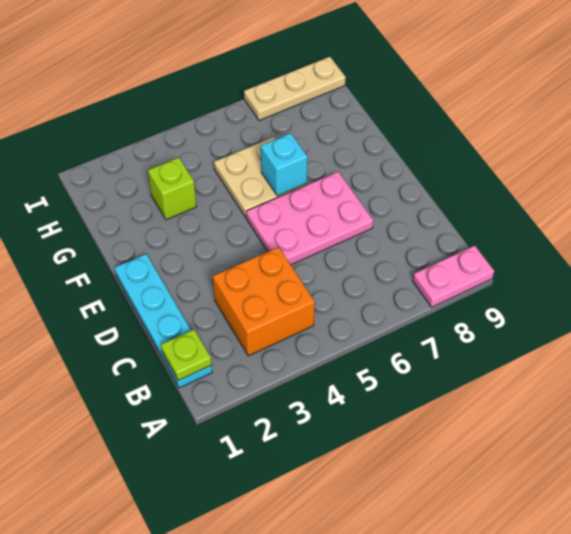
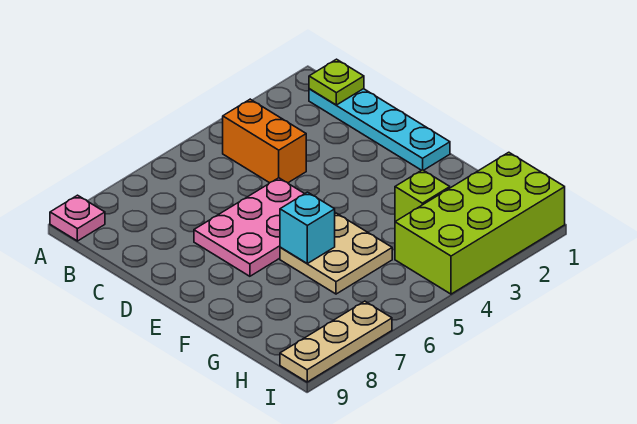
pink plate A8:A9 level 1 -> pink plate A9 level 1
orange brick B3:C4 level 1 -> orange brick B4:C4 level 1
none -> lime brick H1:I4 level 1

